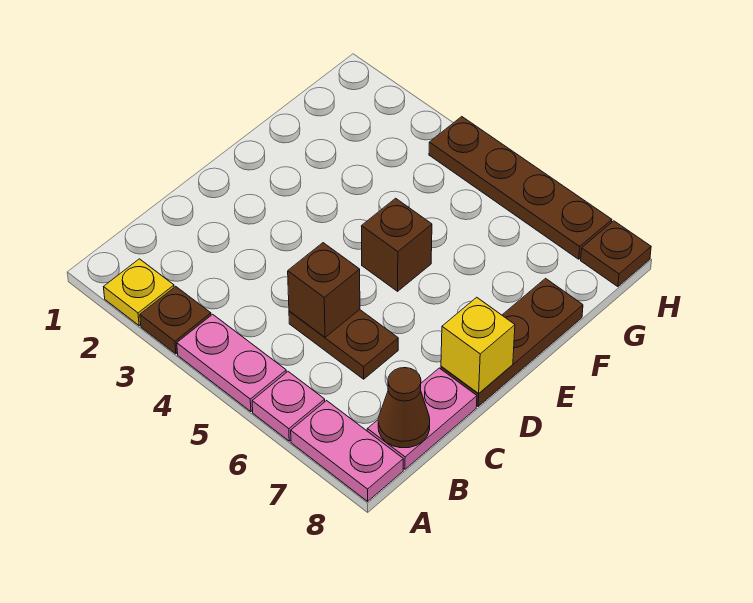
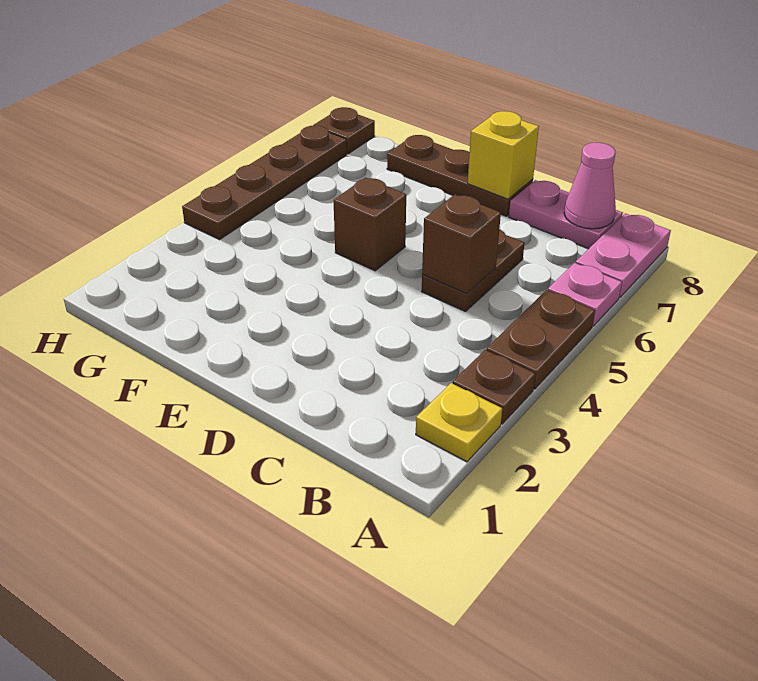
pink plate A4:A5 level 1 -> brown plate A4:A5 level 1
brown cone B8 level 2 -> pink cone B8 level 2

